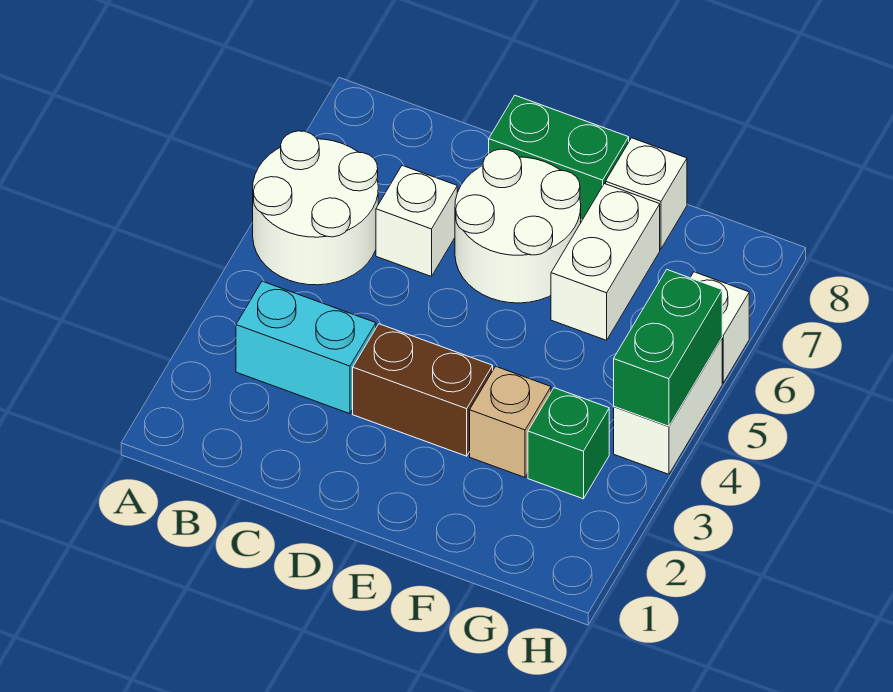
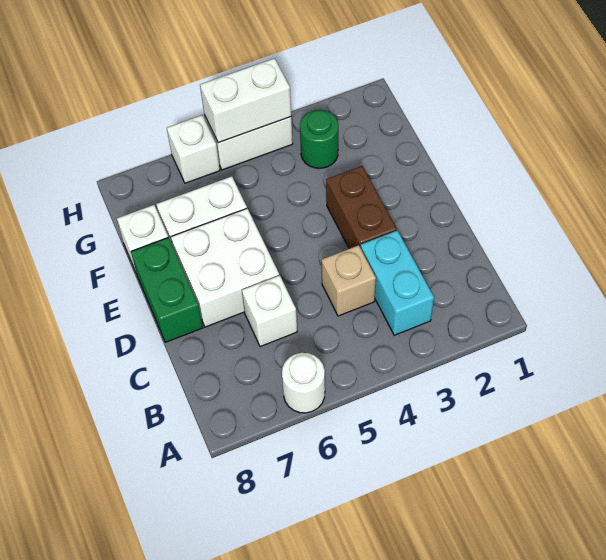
white round brick A5:B6 level 1 -> white round brick A6 level 1
white round brick D6:E7 level 1 -> white brick D6:E7 level 1
tan brick F3 level 1 -> tan brick C4 level 1
green brick G3 level 1 -> green round brick G3 level 1
green brick H4:H5 level 2 -> white brick H4:H5 level 2

